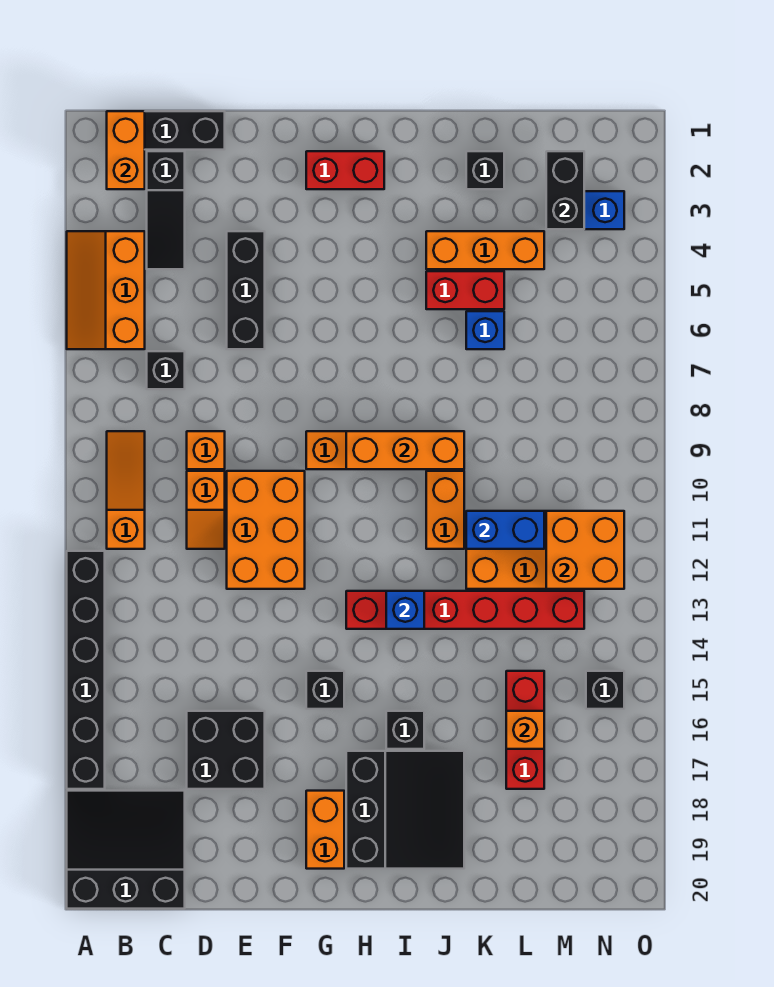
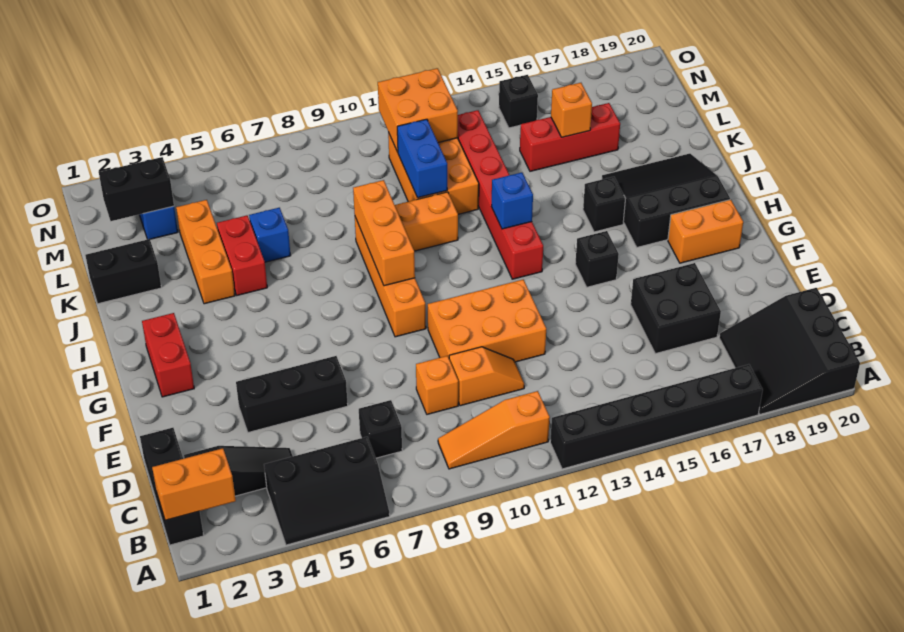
orange slope A4:B6 level 1 top B -> black slope A4:B6 level 1 top B
black brick K2 level 1 -> black brick K1:K2 level 1

